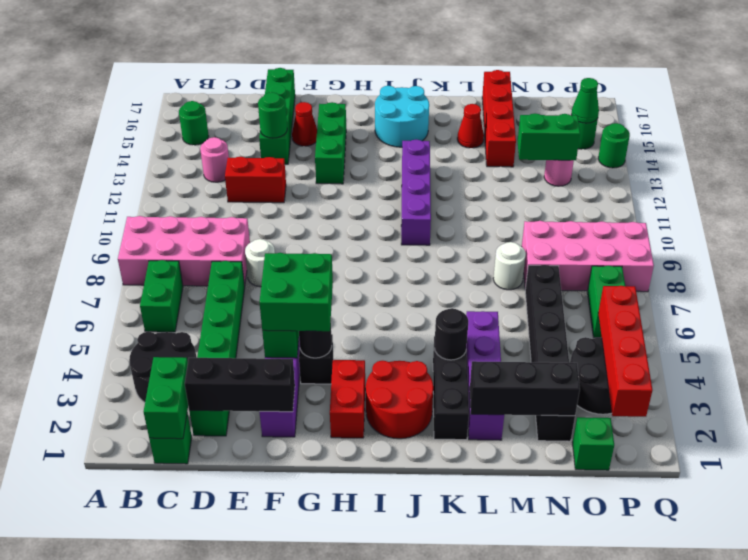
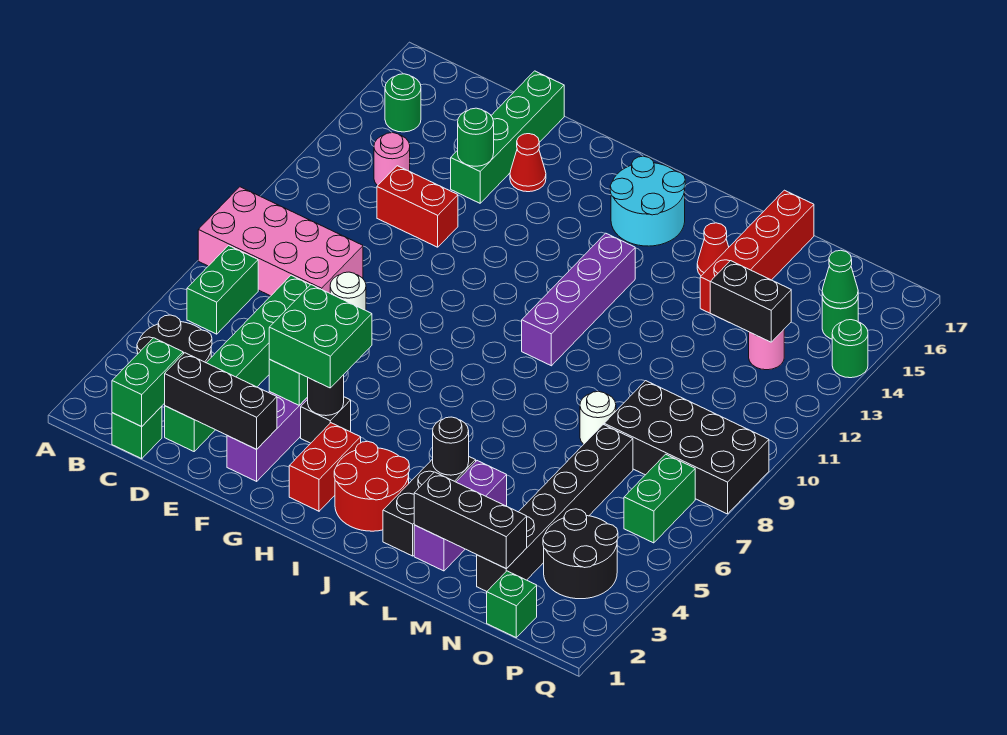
green brick G13:G15 level 1 -> none
purple brick L2:L5 level 1 -> purple brick L2:L4 level 1
pink brick N8:Q9 level 1 -> black brick N8:Q9 level 1
green brick N13:O13 level 2 -> black brick N13:O13 level 2
red brick P2:P5 level 2 -> none

